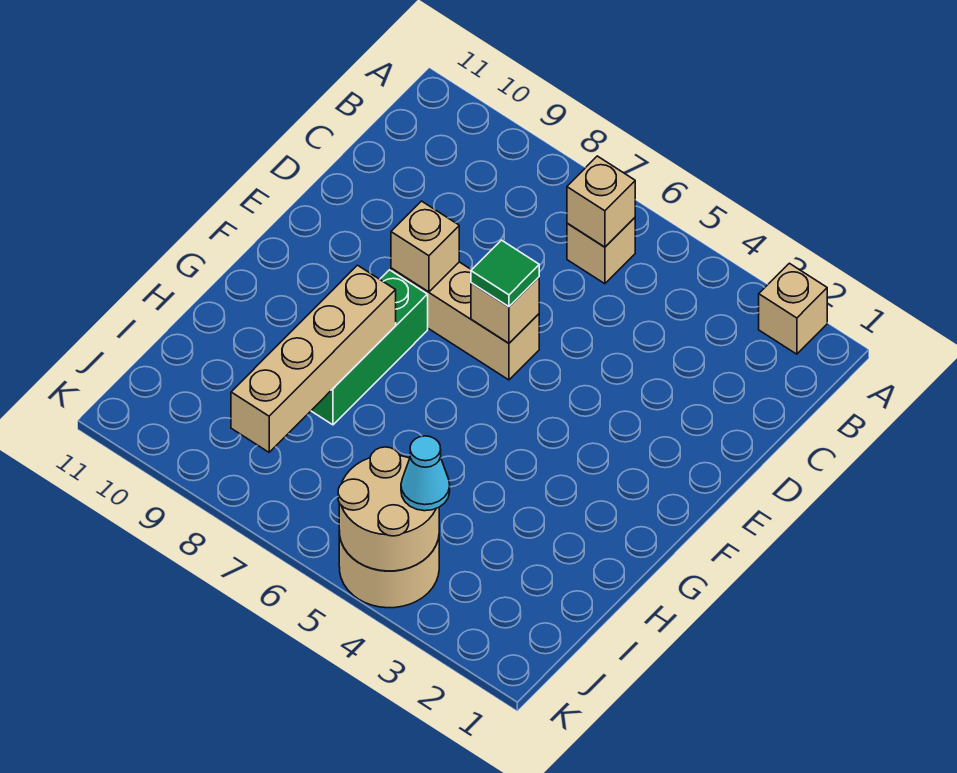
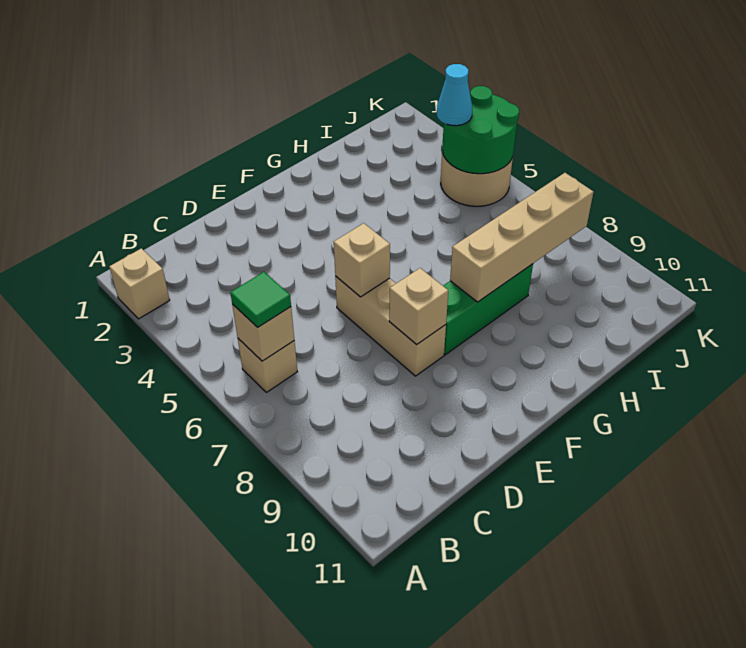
green tile E6 level 3 -> green tile B6 level 3
tan round brick J4:K5 level 2 -> green round brick J4:K5 level 2

